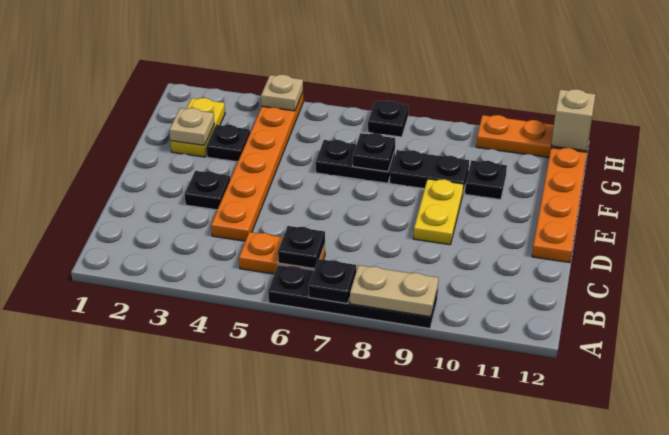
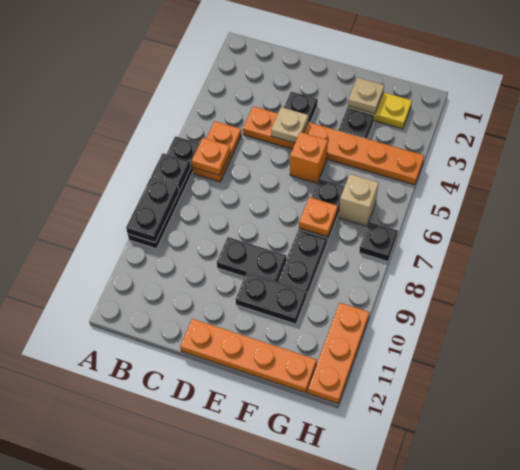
tan plate A8:A9 level 2 -> black plate A8:A9 level 2
black plate B6 level 2 -> orange plate B6 level 2
yellow plate D9:E9 level 1 -> black plate D9:E9 level 1
none -> orange brick E5 level 1
black plate F7 level 2 -> orange plate F7 level 2
black plate F10 level 1 -> black plate E10:F10 level 1
tan plate H4 level 2 -> tan plate D4 level 2
tan brick H12 level 2 -> tan brick G6 level 1

